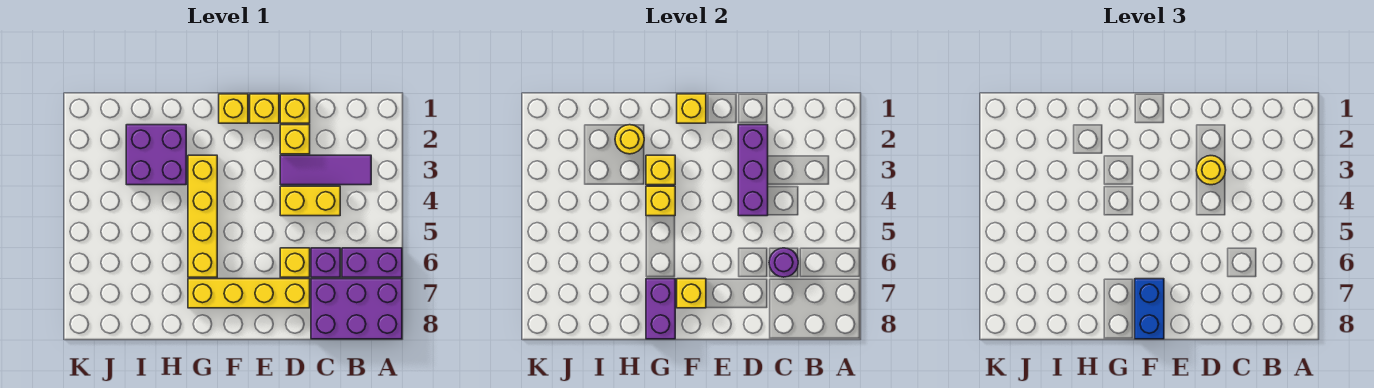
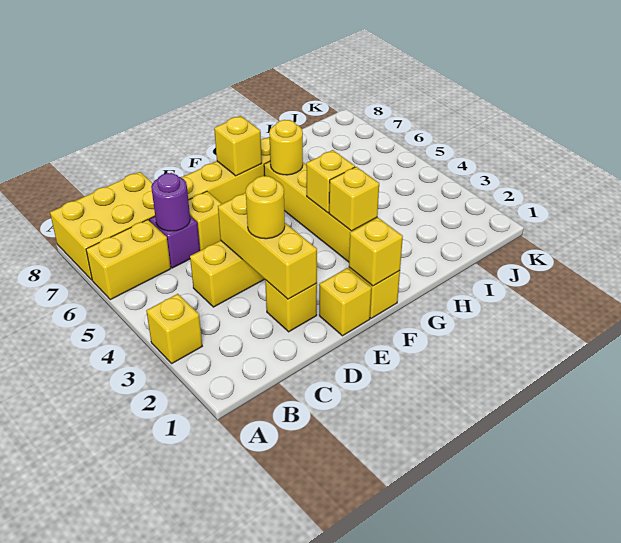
purple brick A6:B6 level 1 -> yellow brick A6:B6 level 1
purple brick A7:C8 level 1 -> yellow brick A7:C8 level 1
purple tile B3:D3 level 1 -> none
yellow brick D1 level 1 -> yellow brick A3 level 1
purple brick D2:D4 level 2 -> yellow brick D2:D4 level 2
blue brick F7:F8 level 3 -> none
purple brick G7:G8 level 2 -> none
purple brick H2:I3 level 1 -> none
yellow round brick H2 level 2 -> yellow round brick G6 level 2

